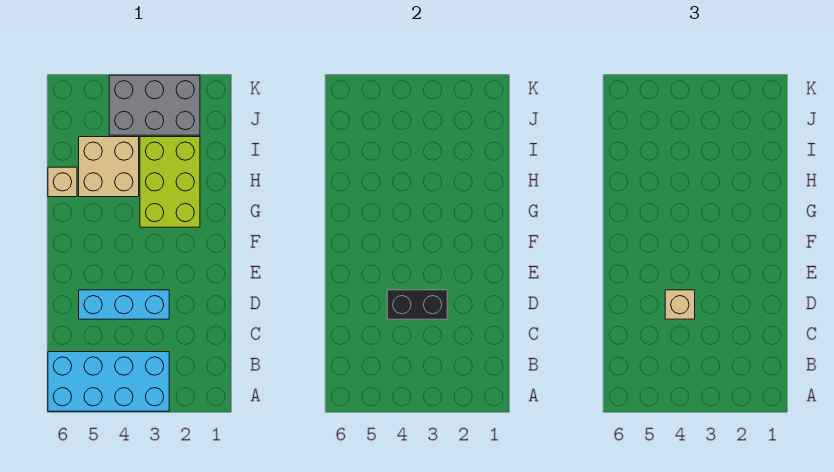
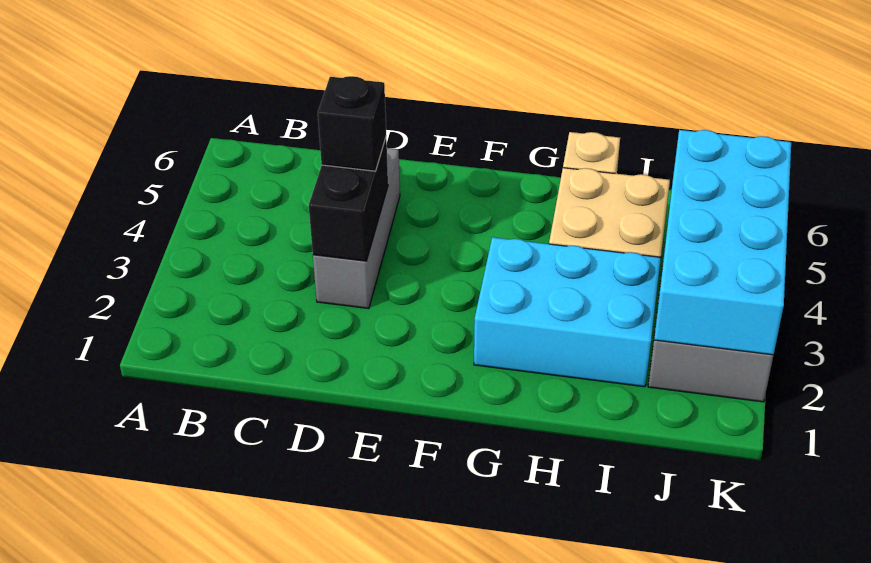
cyan brick A3:B6 level 1 -> cyan brick J2:K5 level 2
cyan brick D3:D5 level 1 -> grey brick D3:D5 level 1
tan brick D4 level 3 -> black brick D4 level 3
lime brick G2:I3 level 1 -> cyan brick G2:I3 level 1

